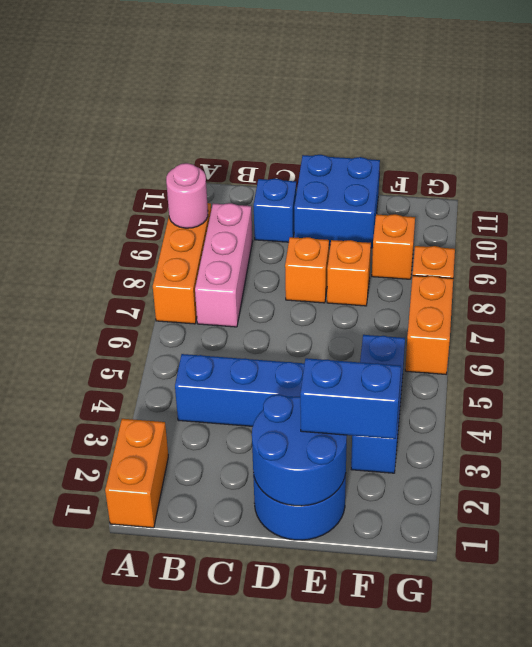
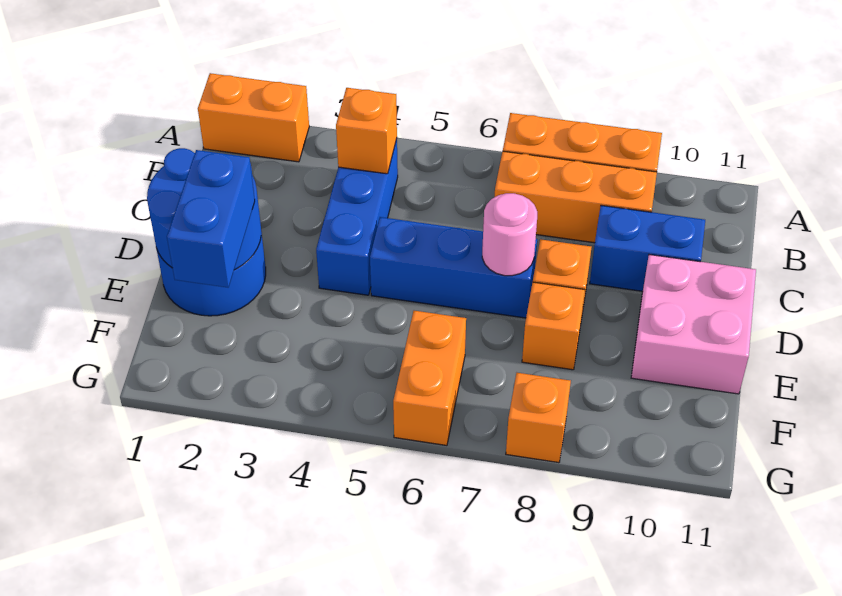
pink round brick A9 level 2 -> pink round brick D7 level 2
pink brick B7:B9 level 1 -> orange brick B7:B9 level 1
blue brick C10 level 1 -> blue brick C9:C10 level 1
blue brick D10:E11 level 1 -> pink brick D10:E11 level 1
blue brick F3:F5 level 1 -> blue brick D5:D7 level 1
orange brick F9 level 1 -> orange brick B4 level 2
orange brick G6:G7 level 1 -> orange brick F6:G6 level 1

